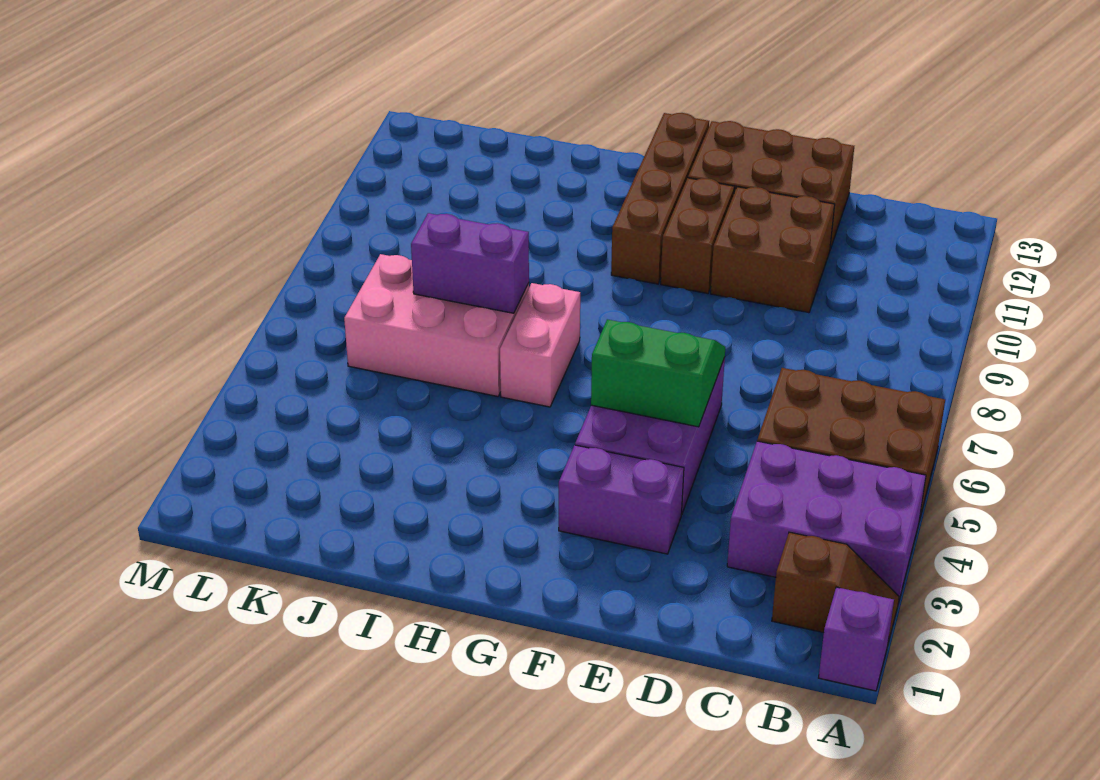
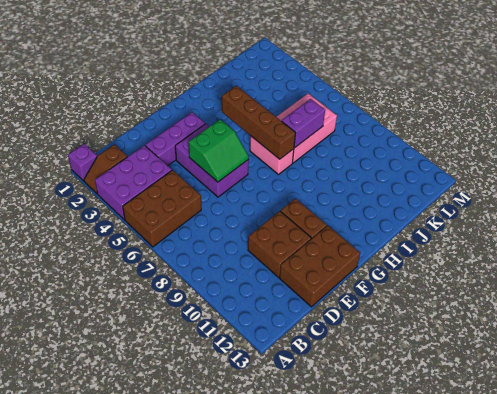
purple brick E3:F3 level 1 -> purple brick D3:F3 level 1
brown brick G10:G13 level 1 -> brown brick H4:H7 level 2

